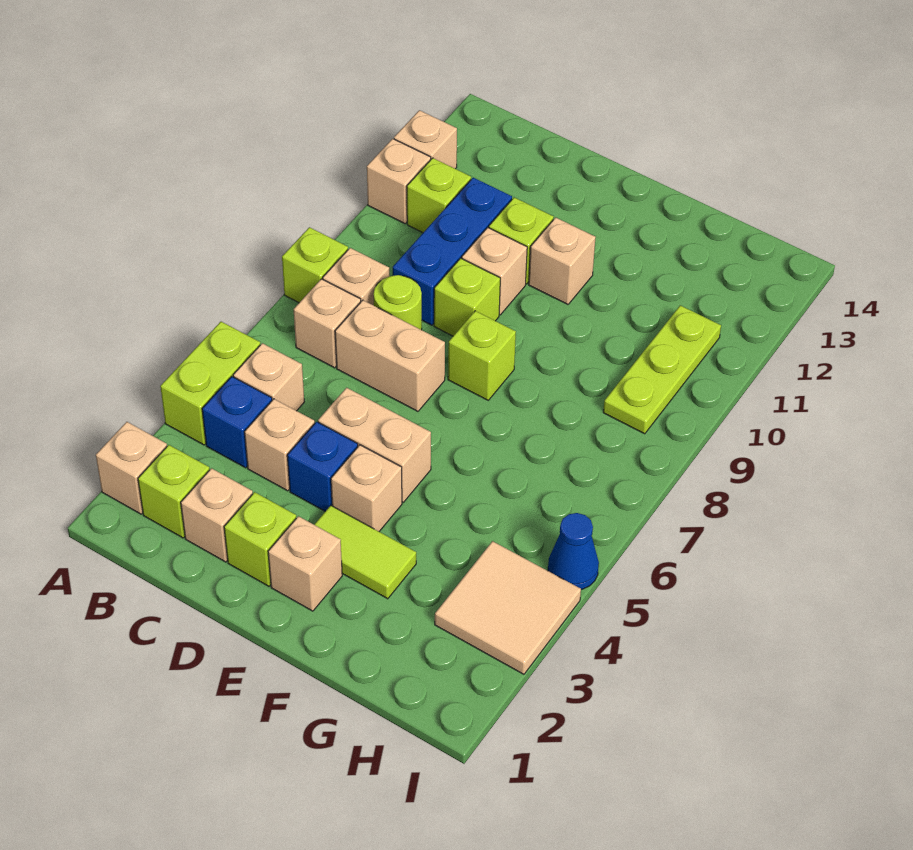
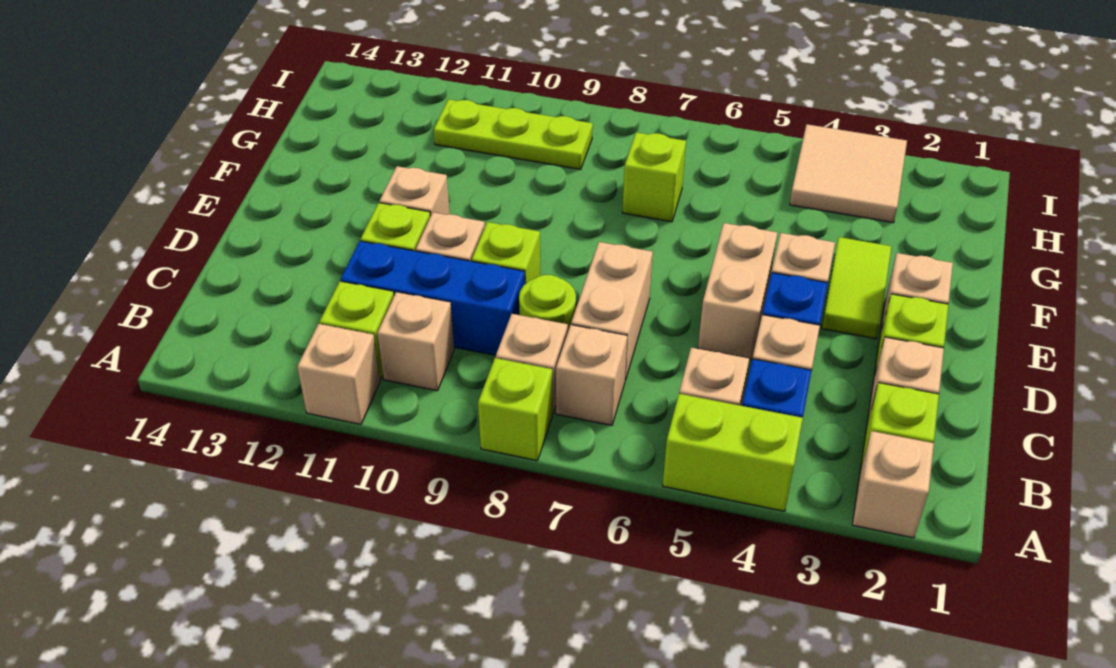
tan brick A12 level 1 -> tan brick B10 level 1
lime brick E8 level 1 -> lime brick G7 level 1
blue cone I5 level 1 -> none

